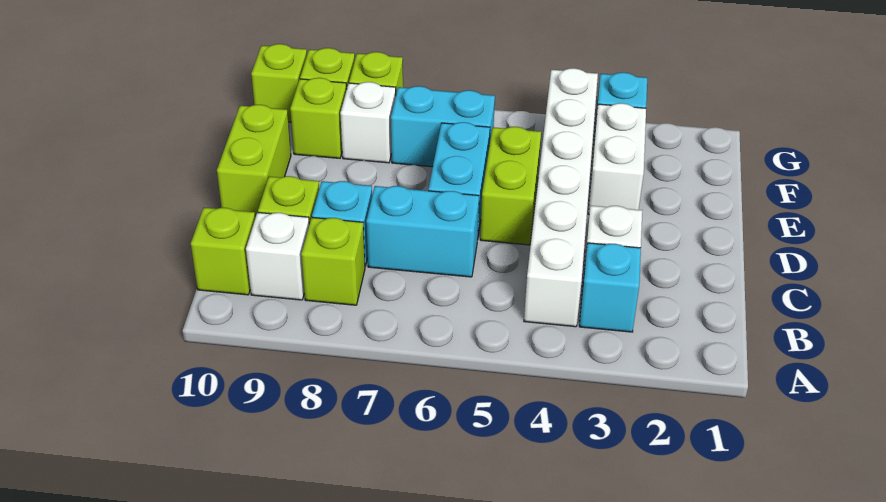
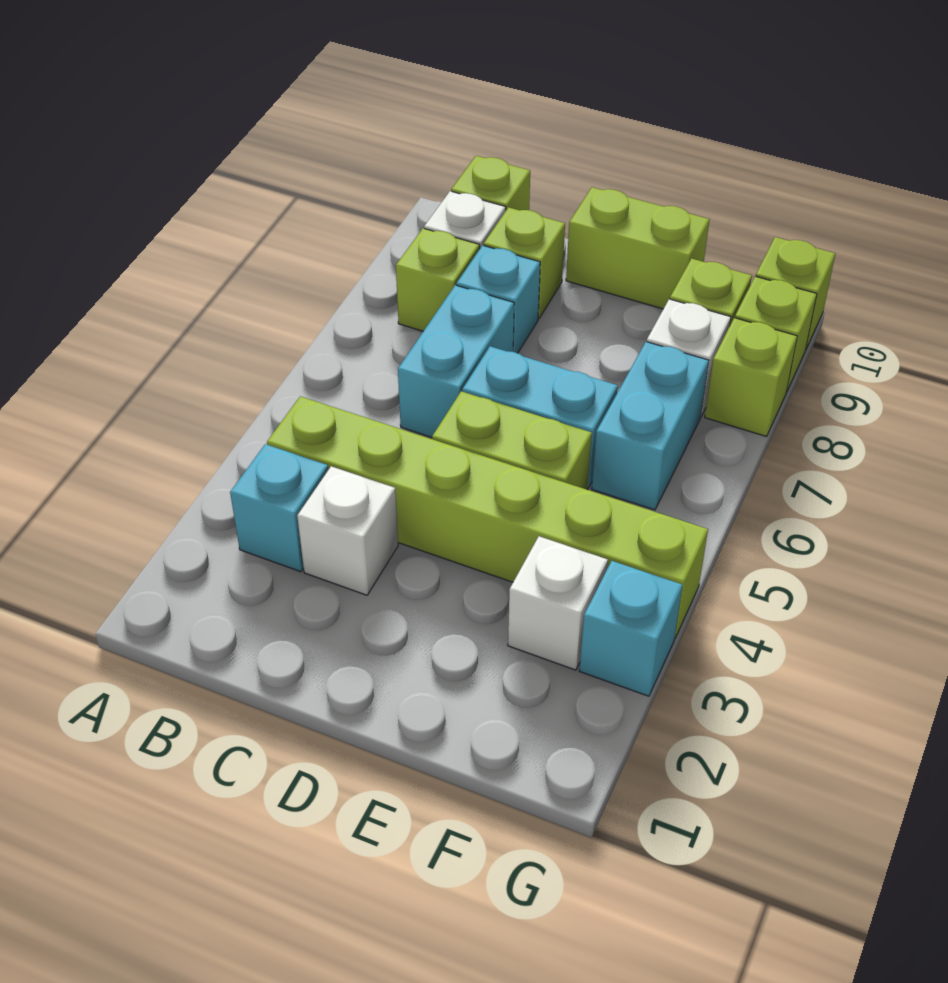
white brick B4:G4 level 1 -> lime brick B4:G4 level 1
white brick E3:F3 level 1 -> white brick F3 level 1

